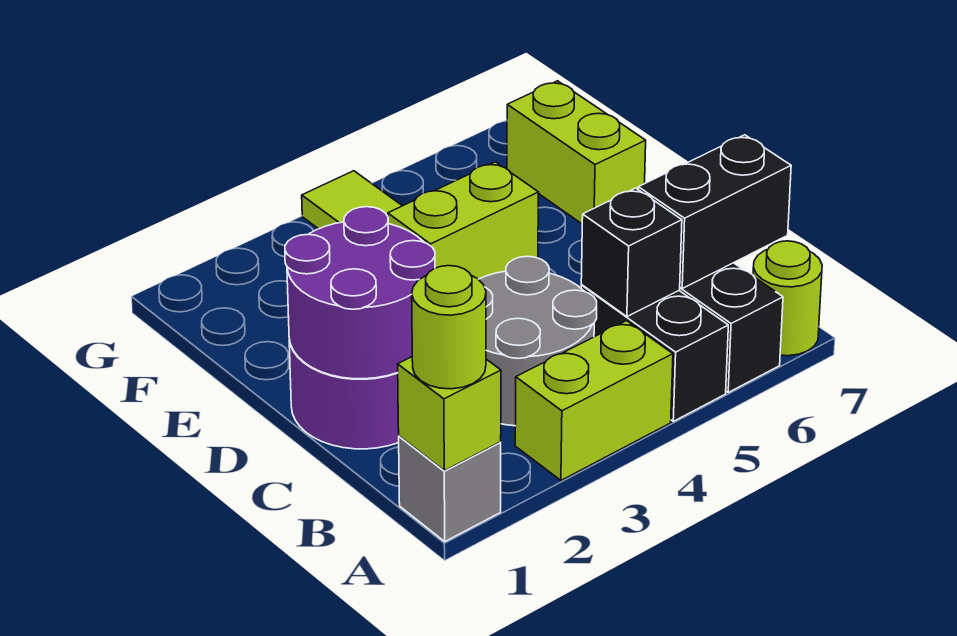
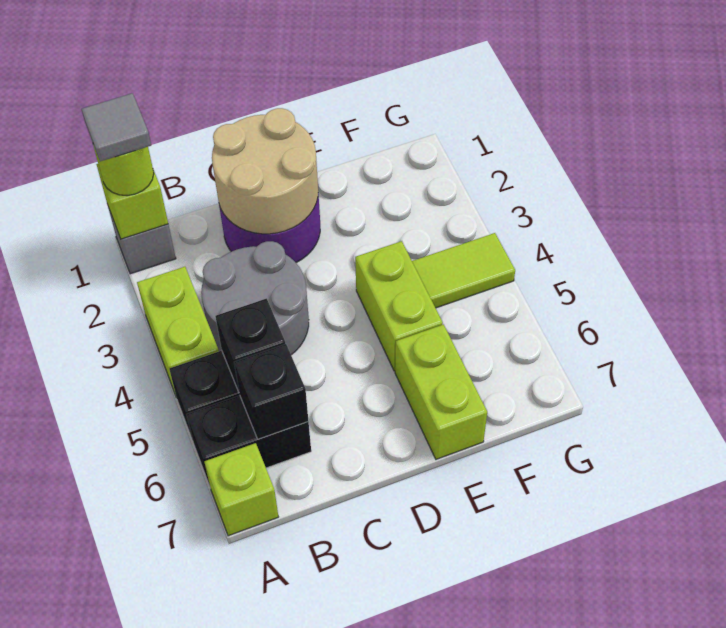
none -> grey tile A1 level 4
lime round brick A7 level 1 -> lime brick A7 level 1
black brick B6:B7 level 2 -> black brick B6 level 2
purple round brick C1:D2 level 2 -> tan round brick C1:D2 level 2
lime brick E7:F7 level 1 -> lime brick E6:E7 level 1

